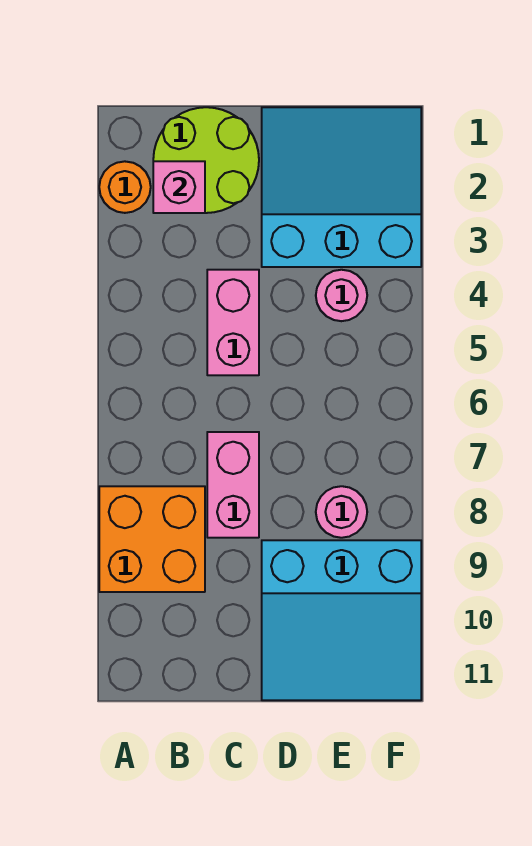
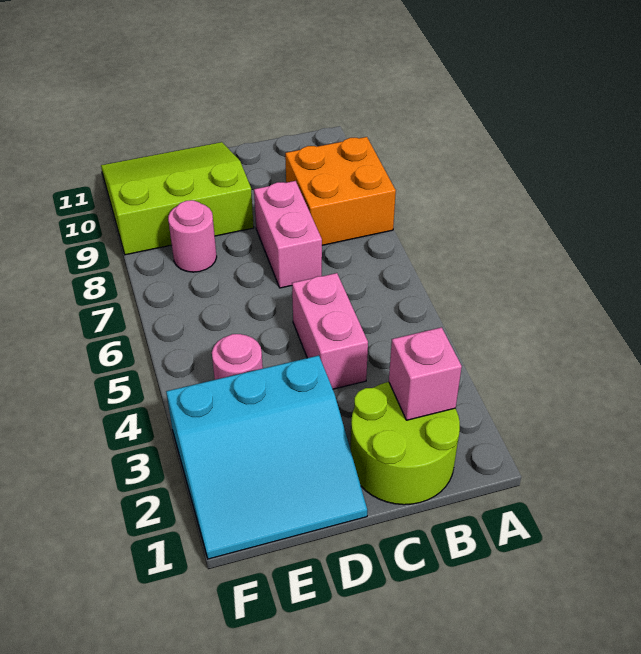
orange round brick A2 level 1 -> none
cyan slope D9:F11 level 1 top 9 -> lime slope D9:F11 level 1 top 9

